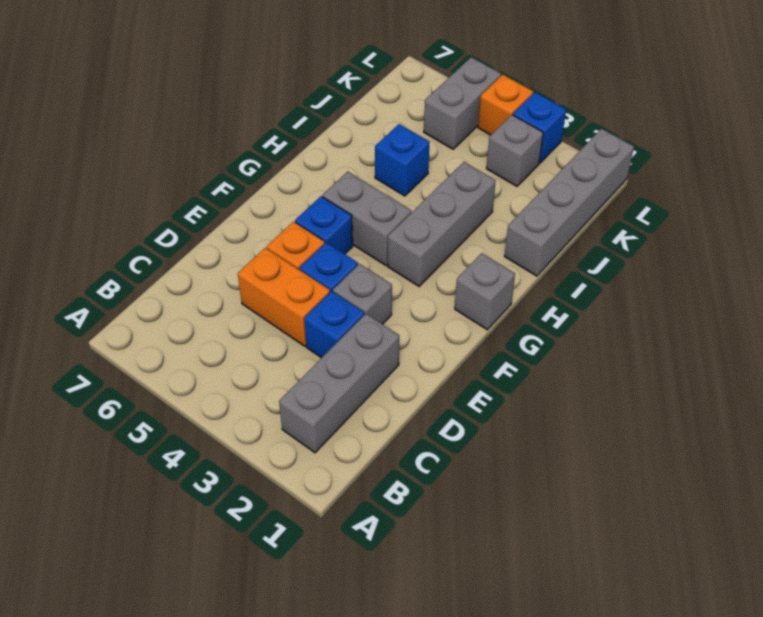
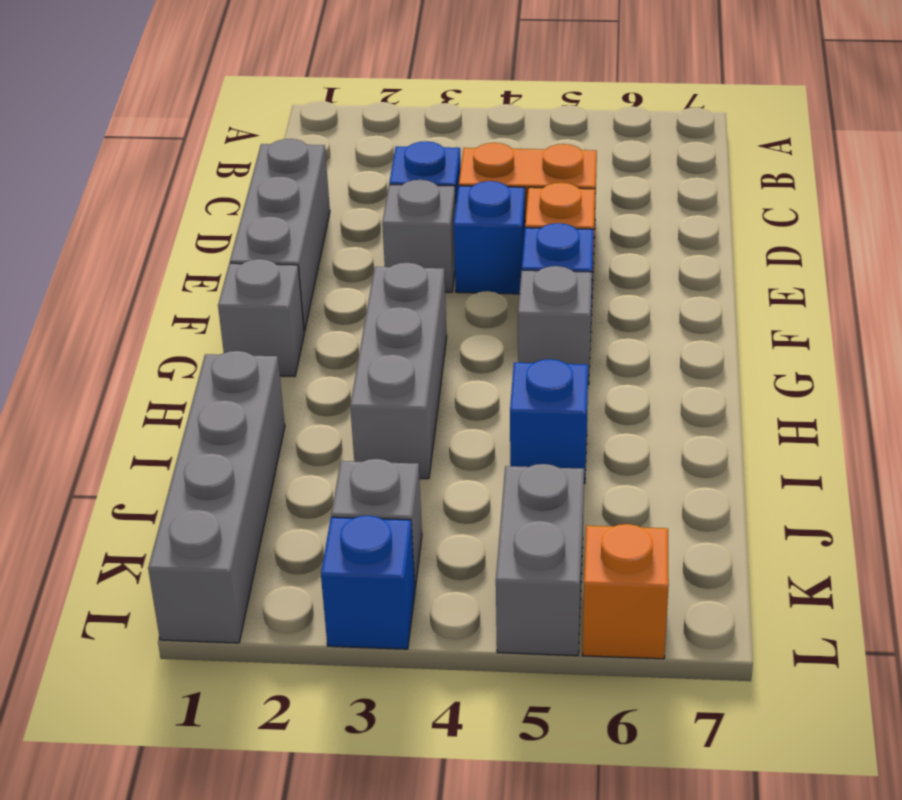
grey brick B2:D2 level 1 -> grey brick D1:F1 level 1
grey brick G4:G5 level 1 -> grey brick G5 level 1
orange brick L4 level 1 -> orange brick L6 level 1

